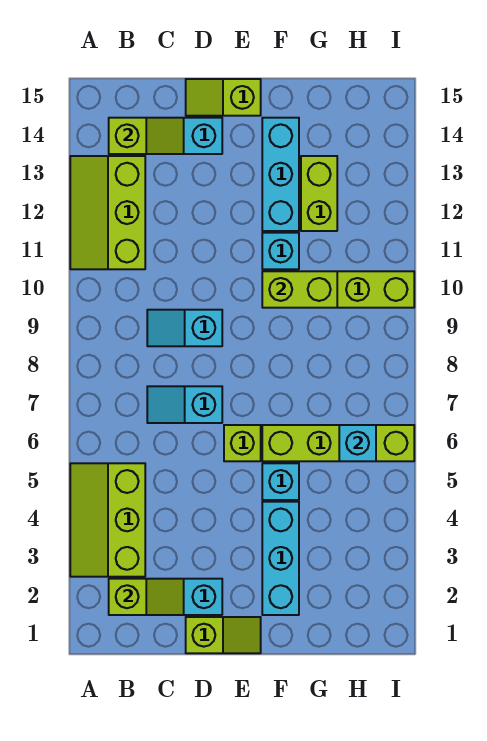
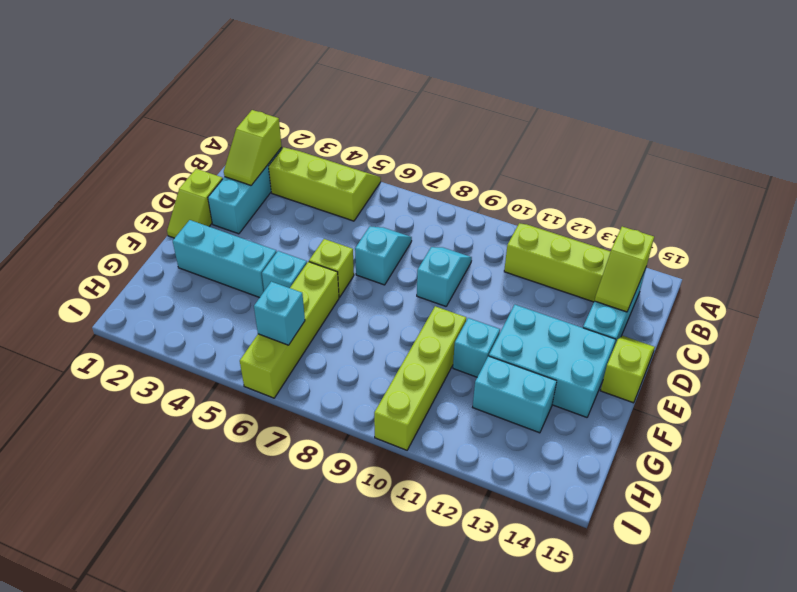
lime brick F10:G10 level 2 -> none
cyan brick F12:F14 level 1 -> cyan brick E12:F14 level 1
lime brick G12:G13 level 1 -> cyan brick G12:G13 level 1

